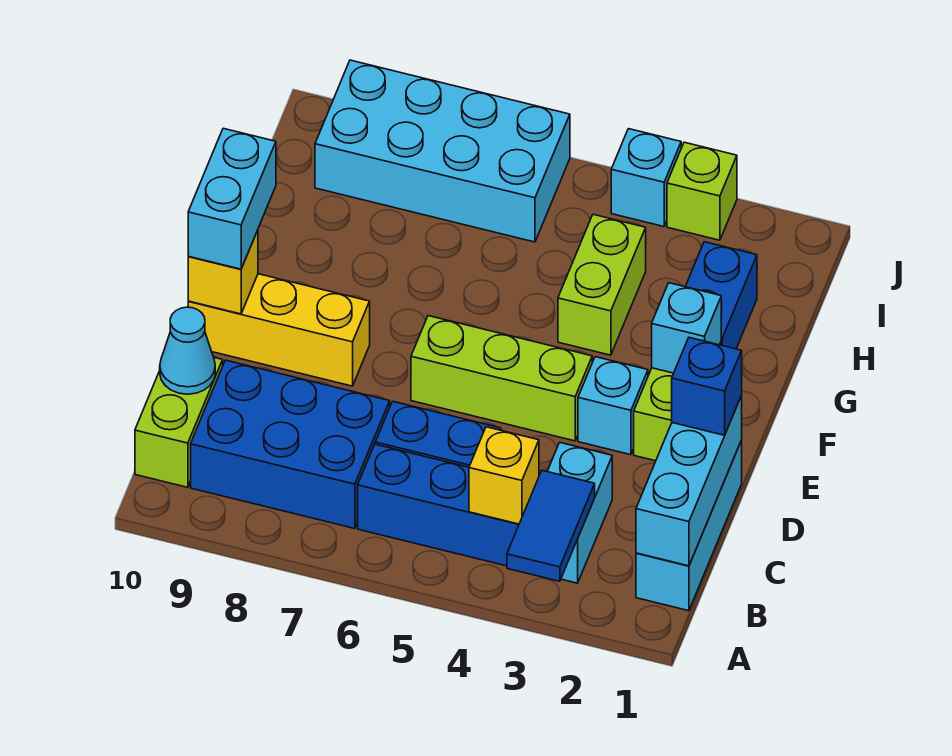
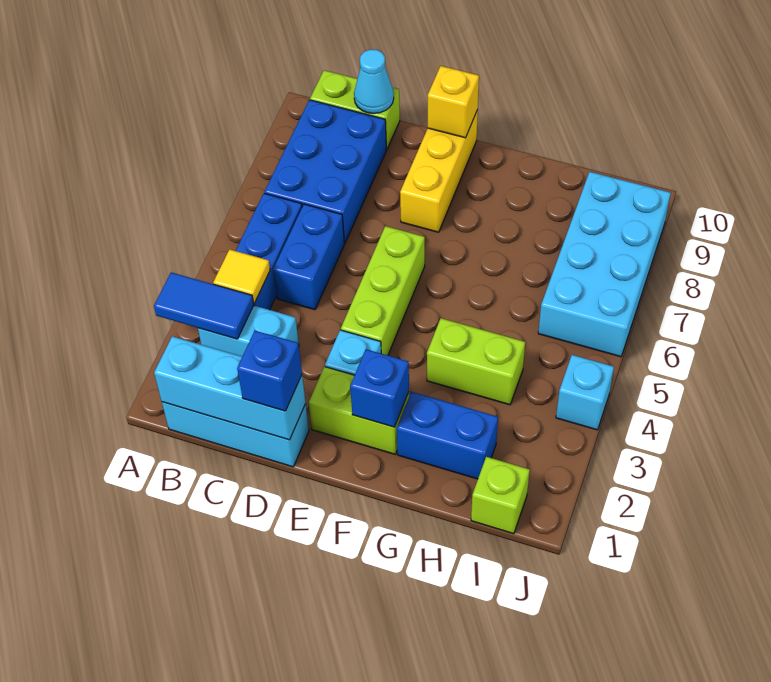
yellow brick B4 level 2 -> yellow tile B4 level 2
cyan brick E10:F10 level 3 -> none
cyan brick F2 level 2 -> blue brick F2 level 2
lime brick J3 level 1 -> lime brick I1 level 1

